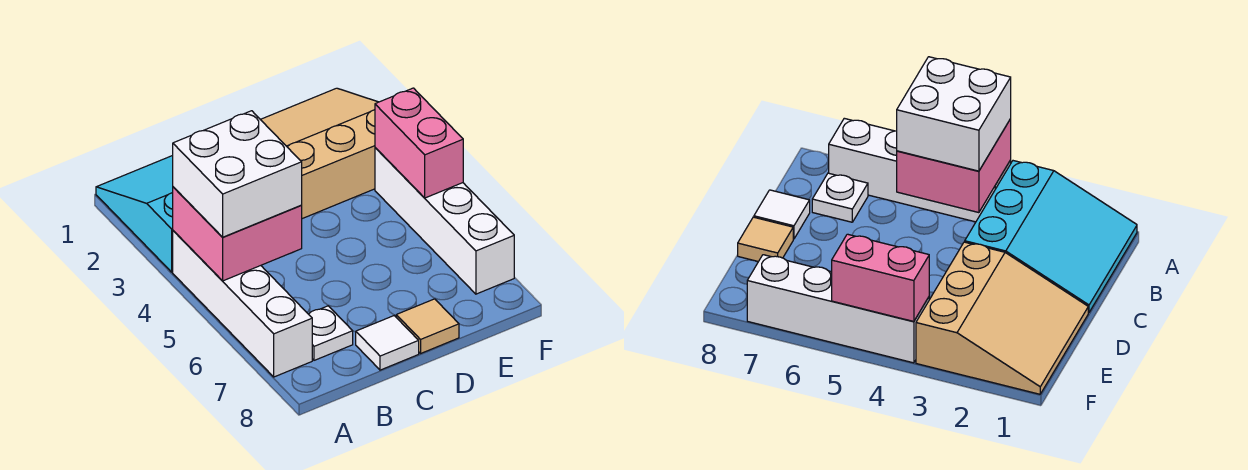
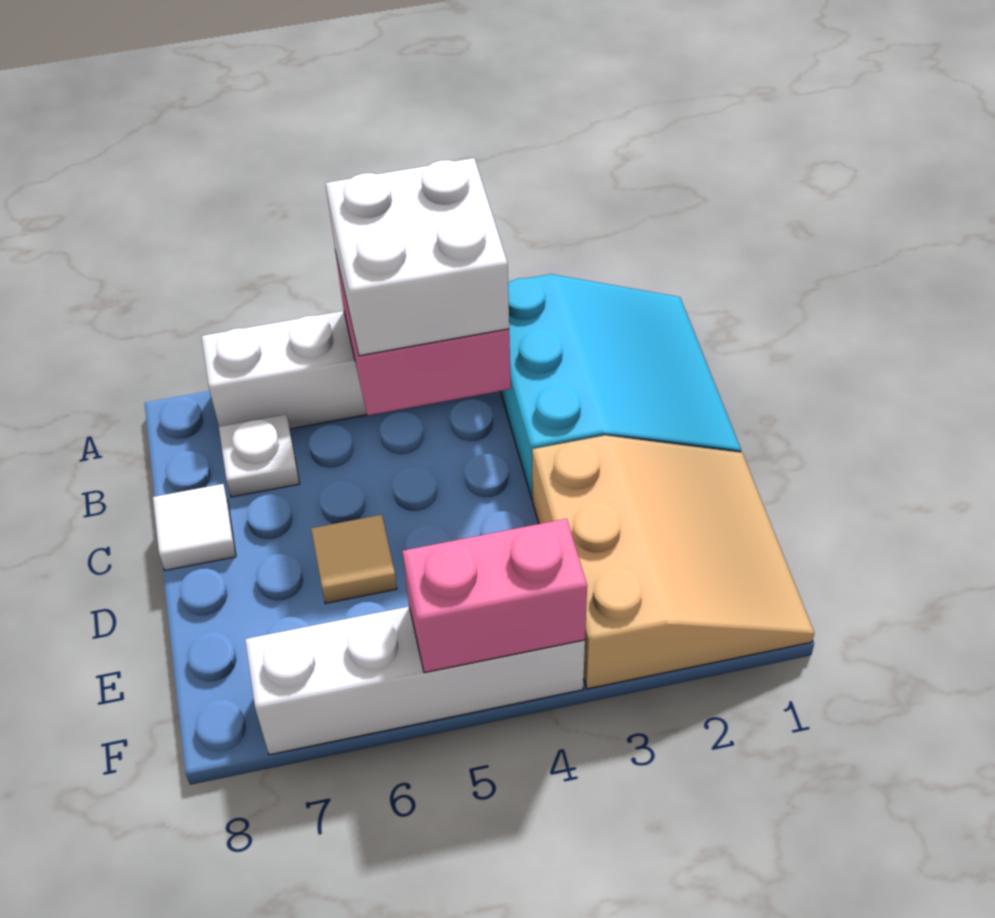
tan tile D8 level 1 -> tan tile D6 level 1

